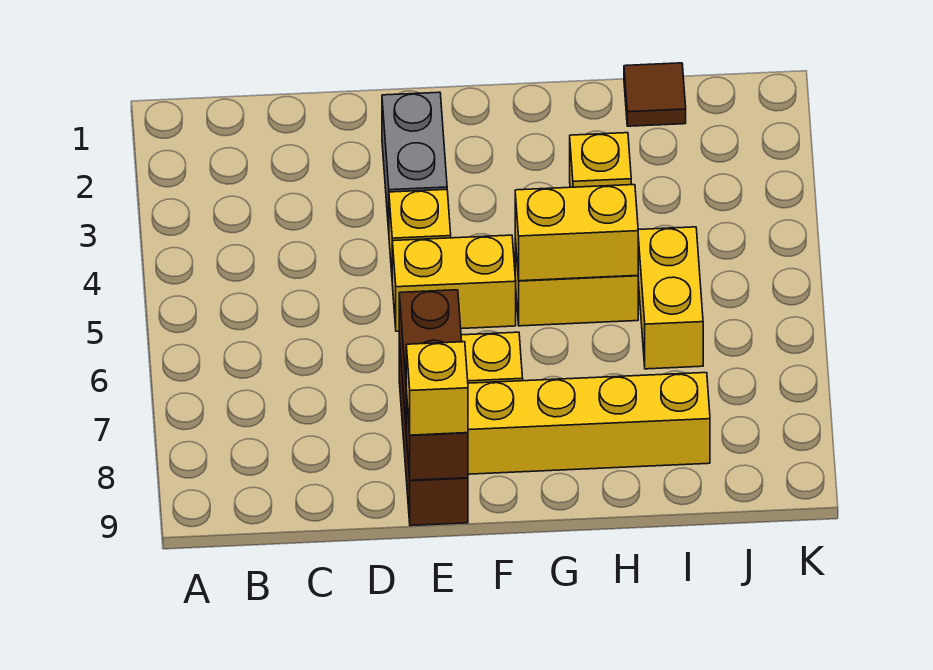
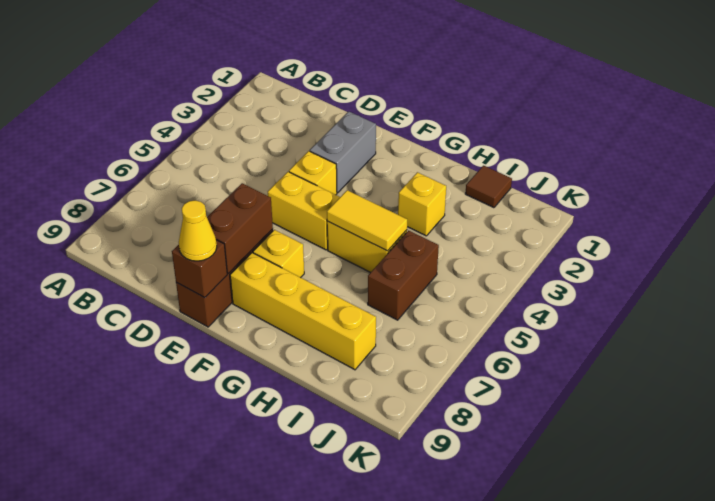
yellow brick E9 level 3 -> yellow cone E9 level 3
yellow brick G5:H5 level 2 -> yellow tile G5:H5 level 2
yellow brick I5:I6 level 1 -> brown brick I5:I6 level 1

